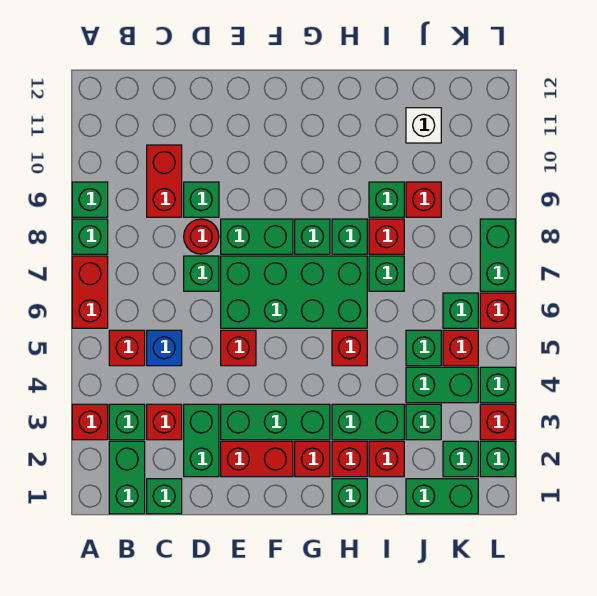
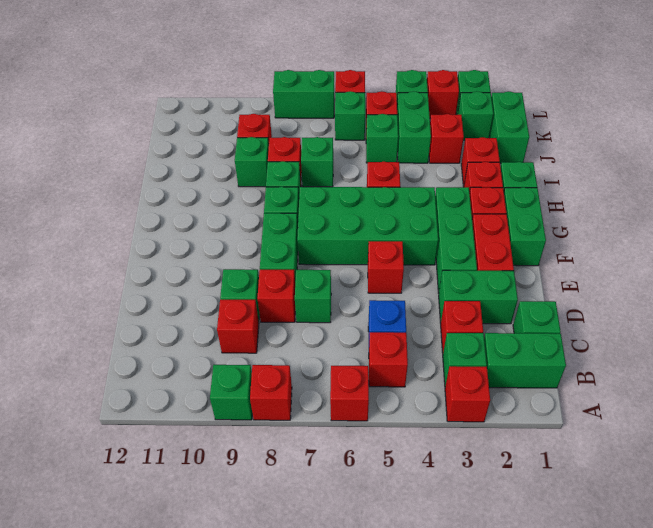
red brick A6:A7 level 1 -> red brick A6 level 1
green brick A8 level 1 -> red brick A8 level 1
red brick C9:C10 level 1 -> red brick C9 level 1
red round brick D8 level 1 -> red brick D8 level 1
green brick E6:H7 level 1 -> green brick F4:G7 level 1
green brick H3:I3 level 1 -> green brick F1:G1 level 1
green brick J3 level 1 -> red brick J3 level 1
white brick J11 level 1 -> none

